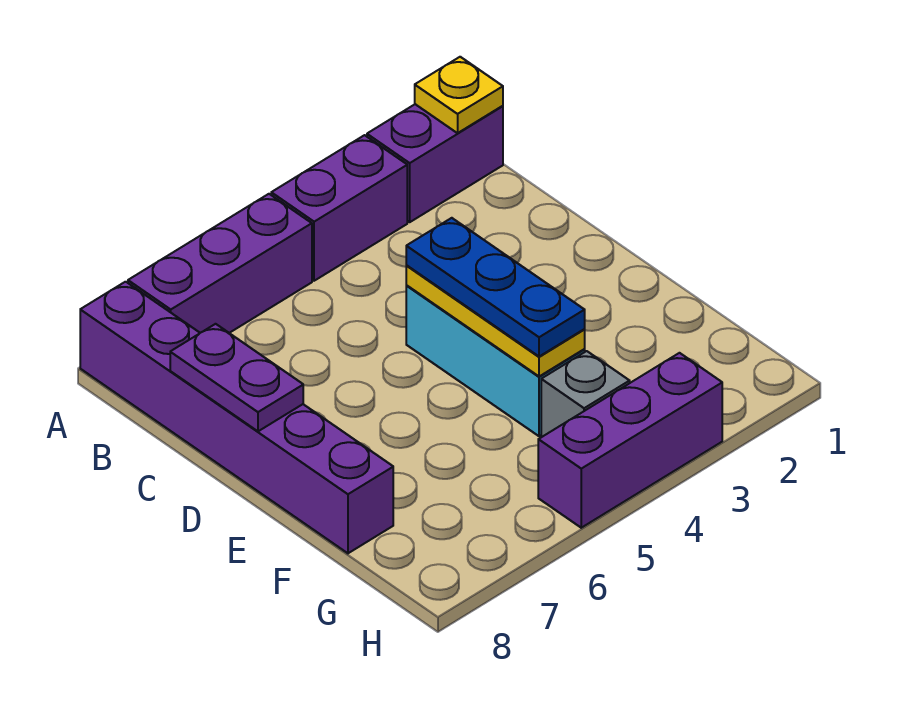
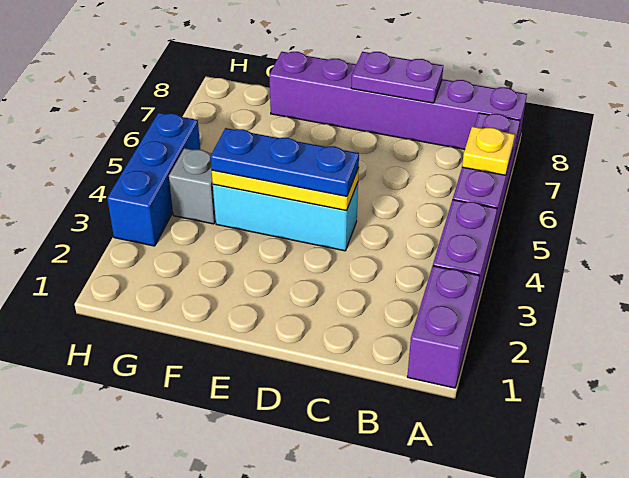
yellow plate A1 level 2 -> yellow plate A6 level 2
purple brick H3:H5 level 1 -> blue brick H3:H5 level 1

